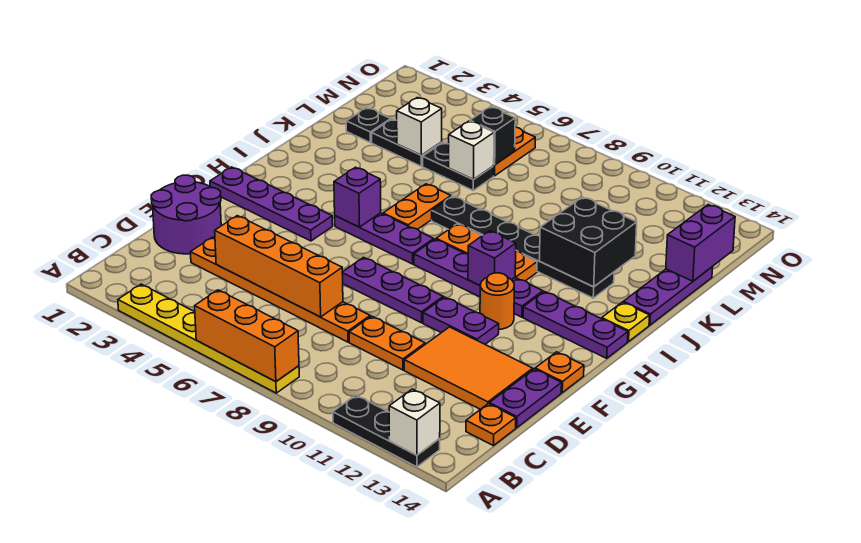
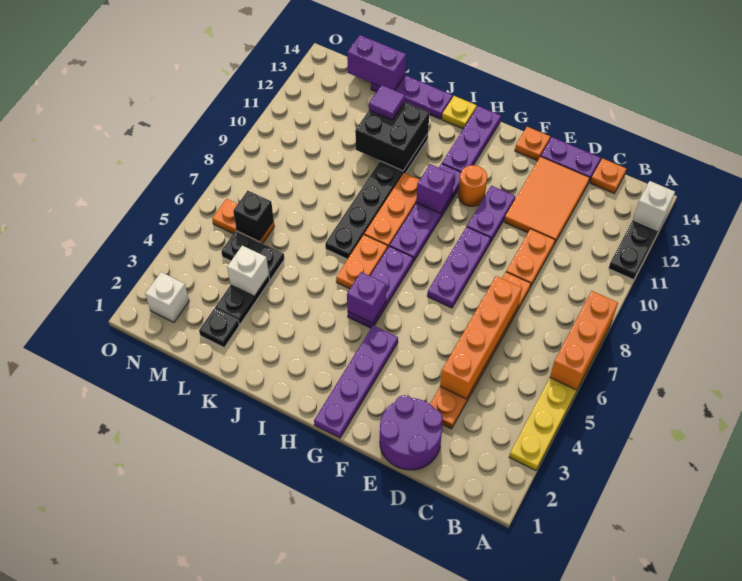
orange plate I6:J6 level 1 -> orange plate I6:I7 level 1
none -> purple tile K12 level 3
black plate L5:L6 level 1 -> black plate L5:M5 level 1
white brick L6 level 2 -> white brick N2 level 1

